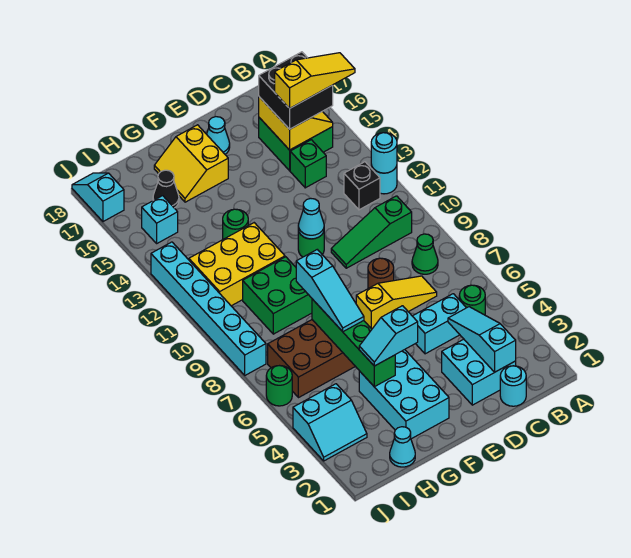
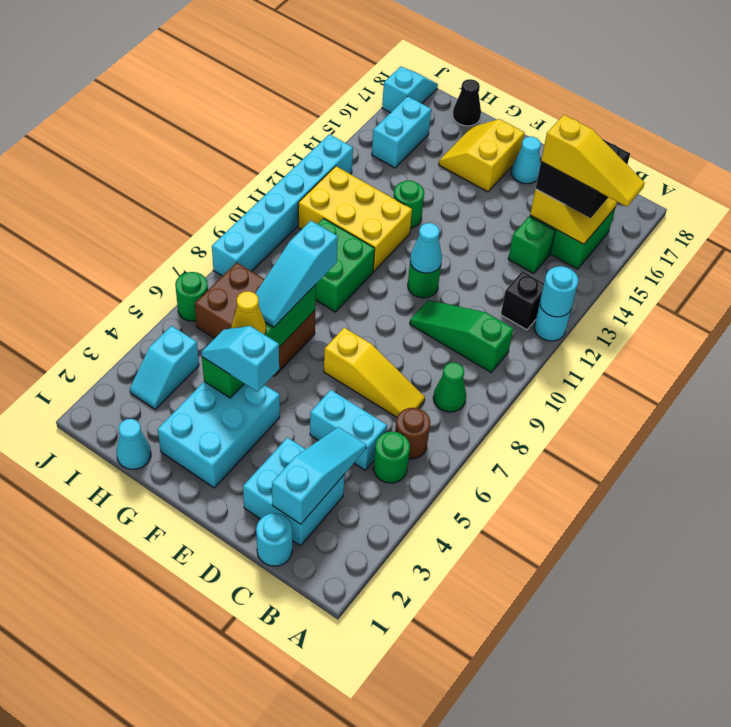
brown round brick D8 level 1 -> brown round brick B6 level 1
none -> yellow cone G5 level 3
black cone H16 level 1 -> black cone H18 level 1
cyan slope I3:J4 level 1 top 4 -> cyan slope I3:I4 level 1 top 4
cyan brick I15 level 1 -> cyan brick I15:I16 level 1

